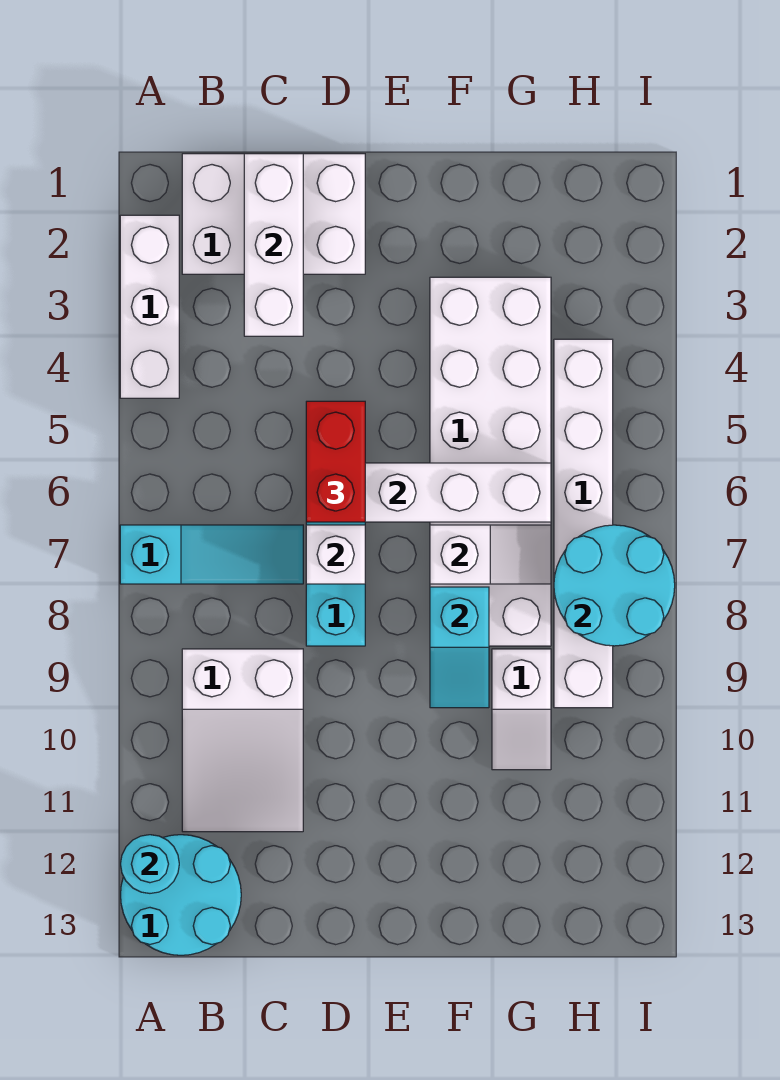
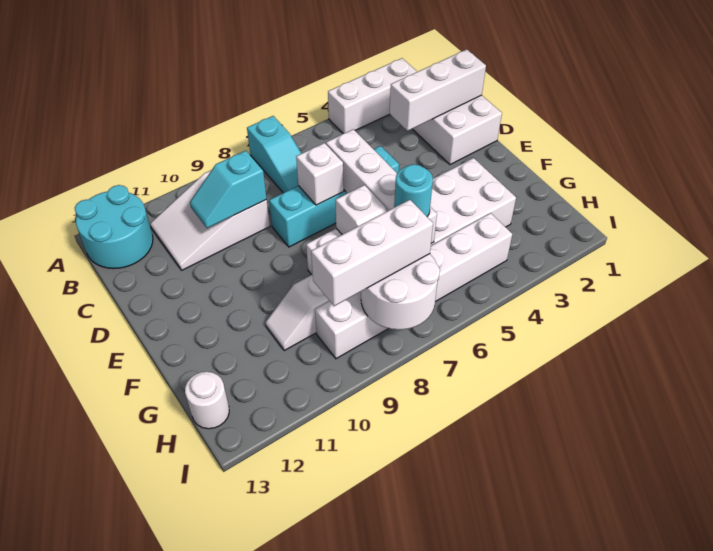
cyan round brick A12 level 2 -> cyan round brick G6 level 3
red brick D5:D6 level 3 -> none
cyan slope F8:F9 level 2 top 8 -> cyan slope C9:C10 level 2 top 9
cyan round brick H7:I8 level 2 -> white round brick H7:I8 level 2
none -> white brick H7:H9 level 3
none -> white round brick H13 level 1

